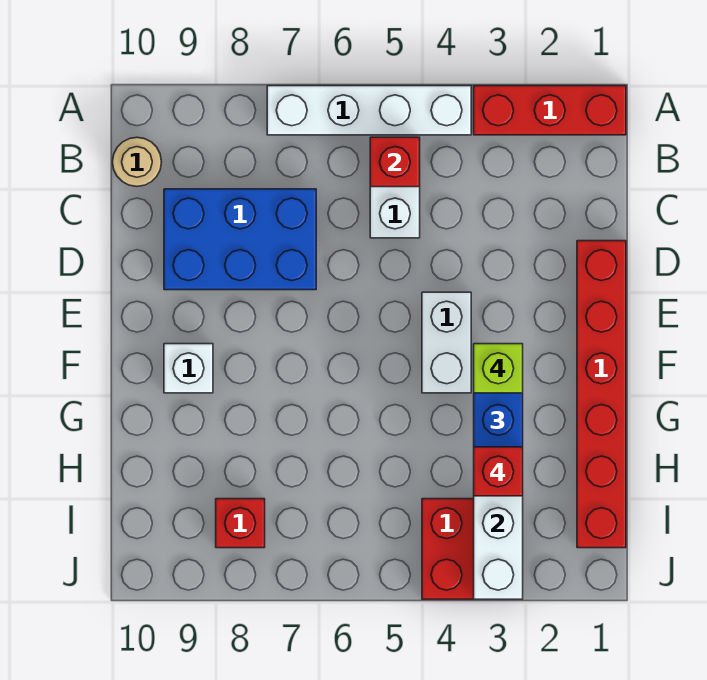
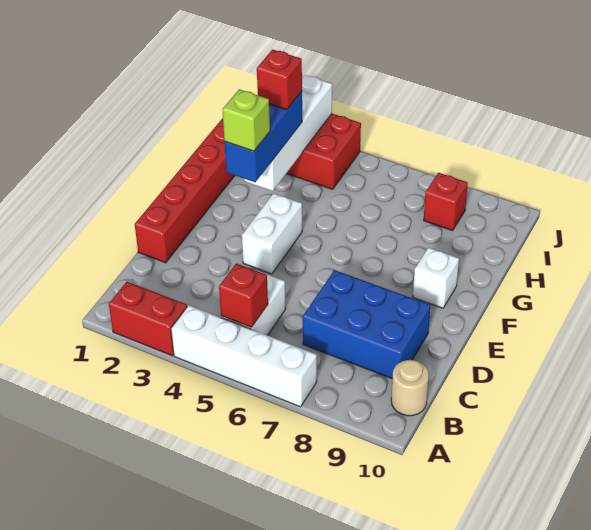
red brick A1:A3 level 1 -> red brick A2:A3 level 1

